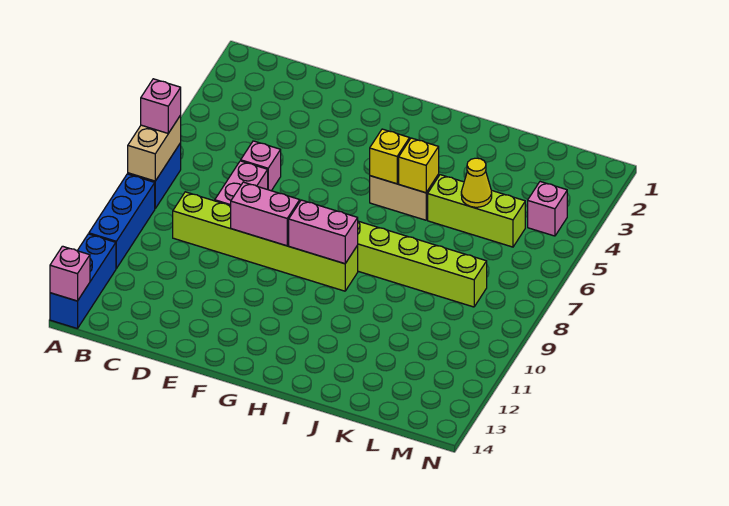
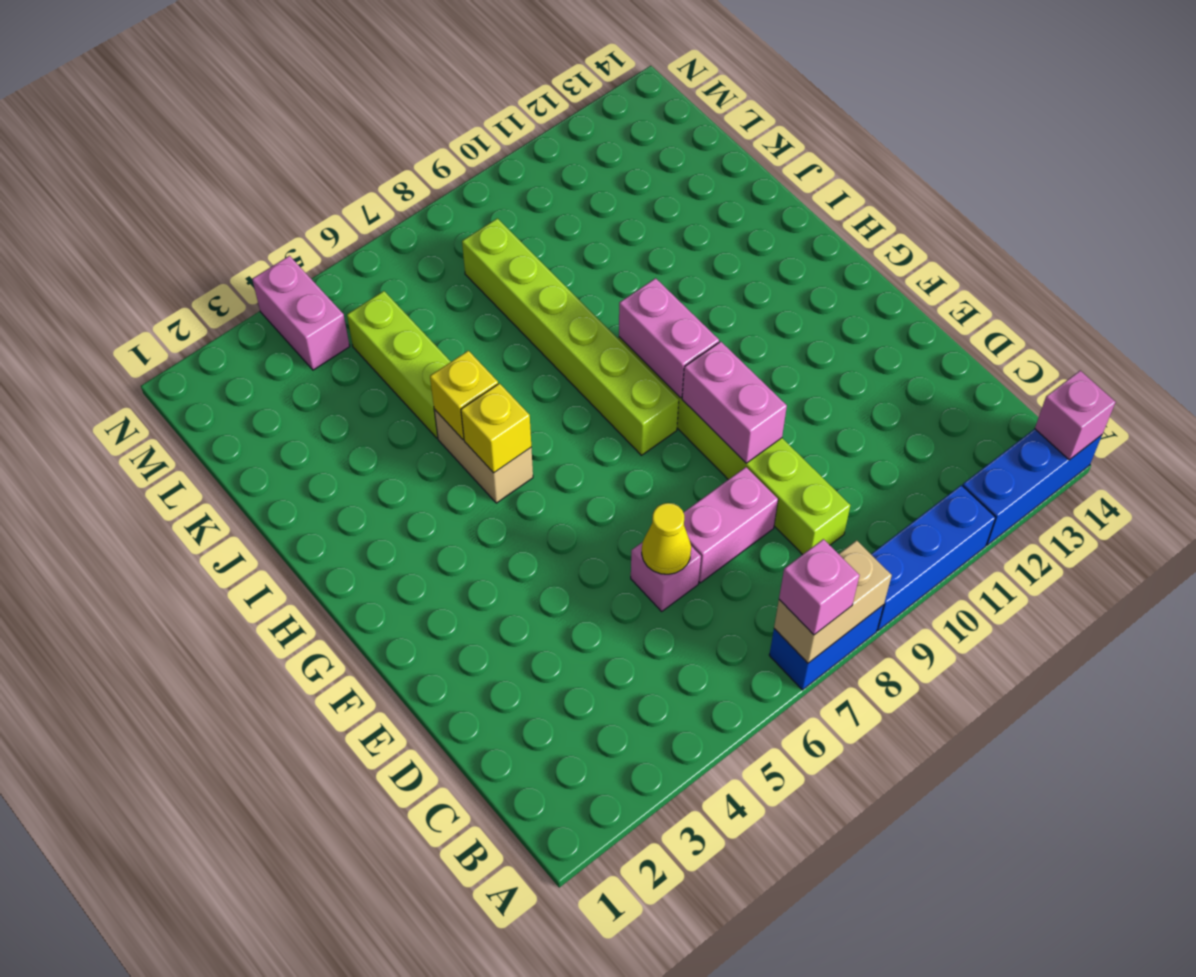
yellow cone K5 level 2 -> yellow cone D6 level 2
pink brick M4 level 1 -> pink brick M4:N4 level 1

